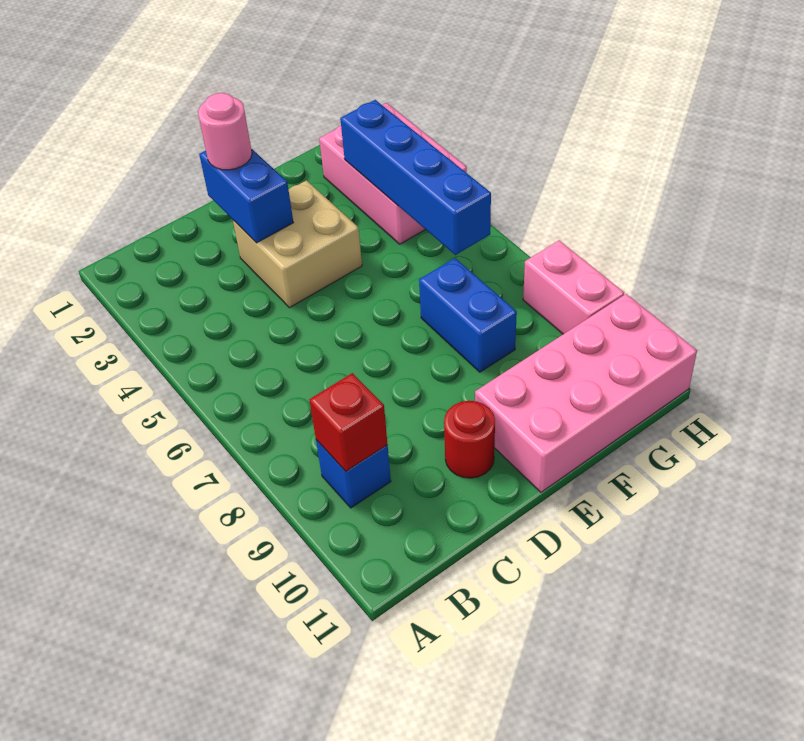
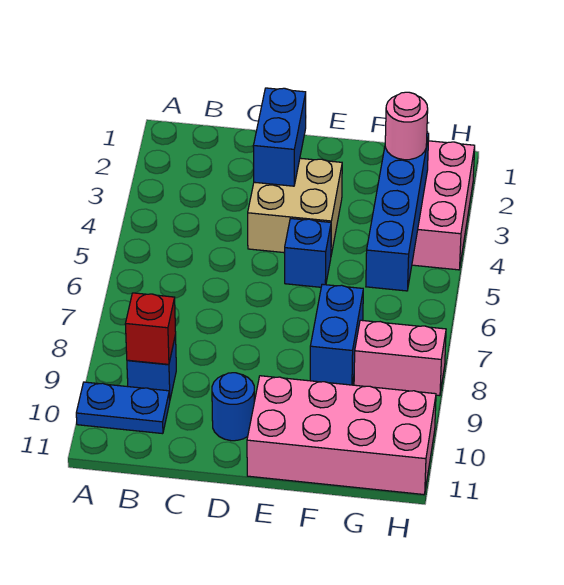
none -> blue plate A10:B10 level 1
pink round brick D2 level 3 -> pink round brick G3 level 3
red round brick D10 level 1 -> blue round brick D10 level 1
none -> blue brick E5 level 1
pink brick H8:H9 level 1 -> pink brick G8:H8 level 1

